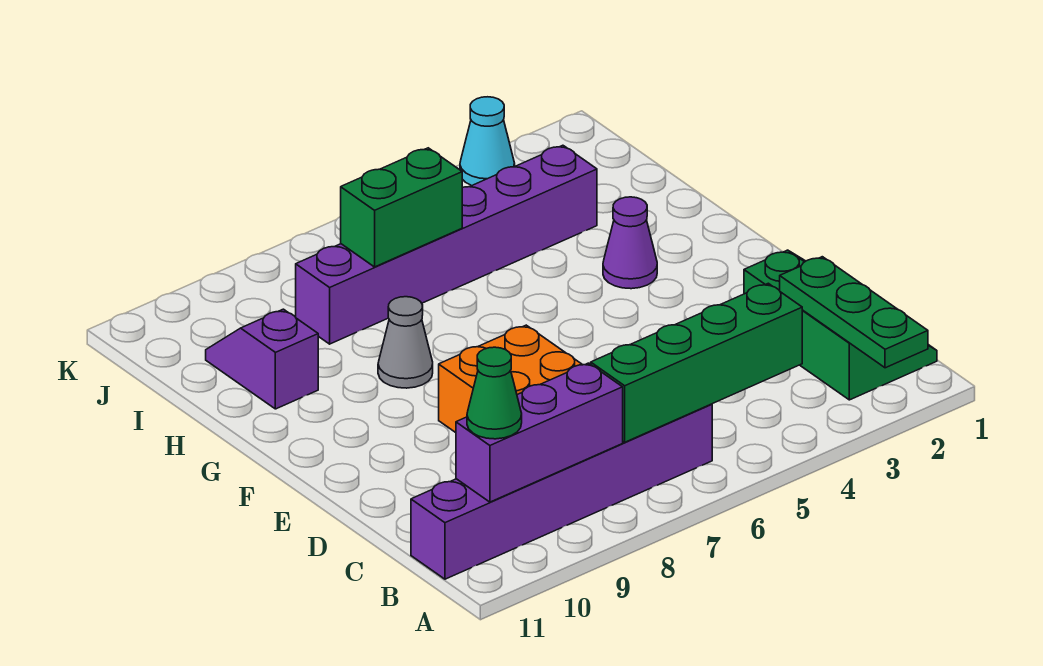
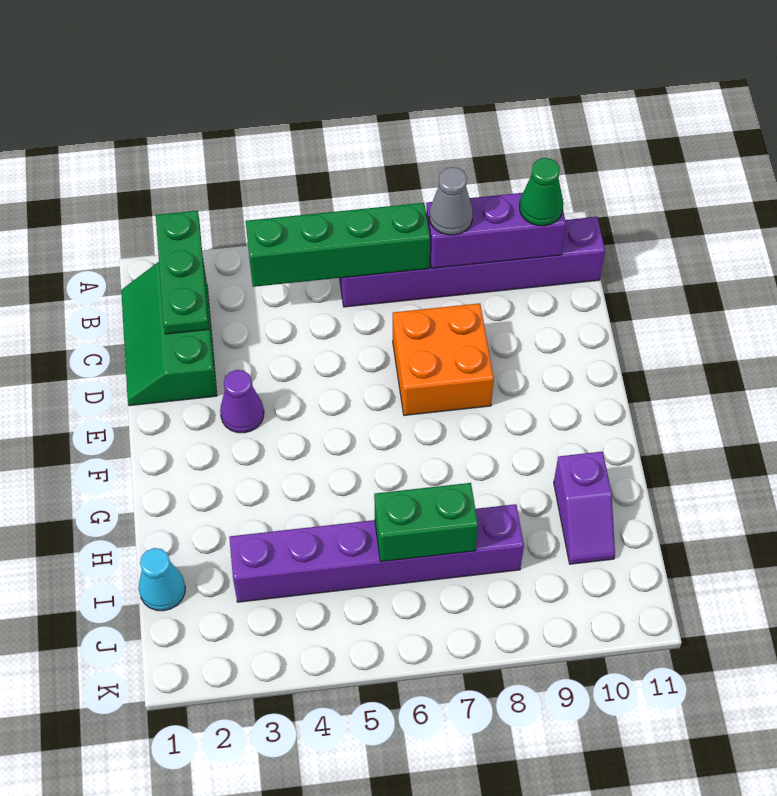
purple cone G3 level 1 -> purple cone E3 level 1
grey cone G8 level 1 -> grey cone B8 level 3
cyan cone K3 level 1 -> cyan cone I1 level 1

